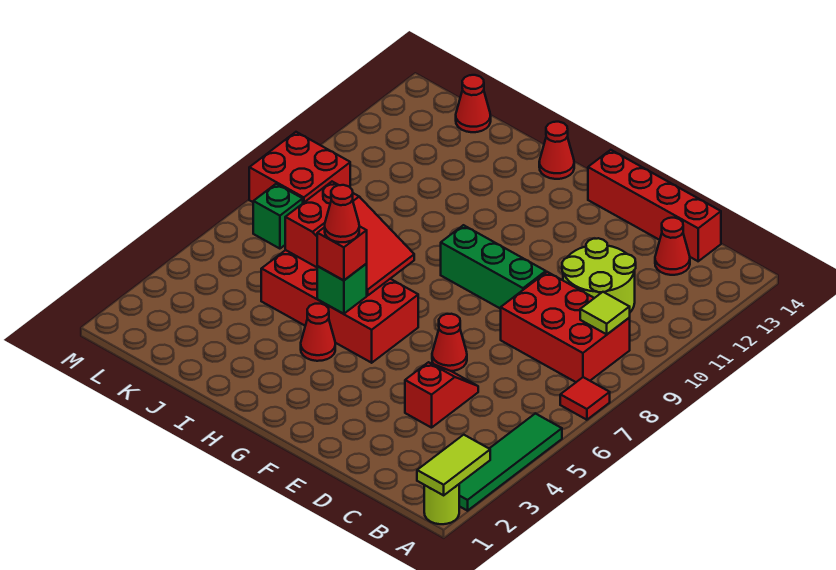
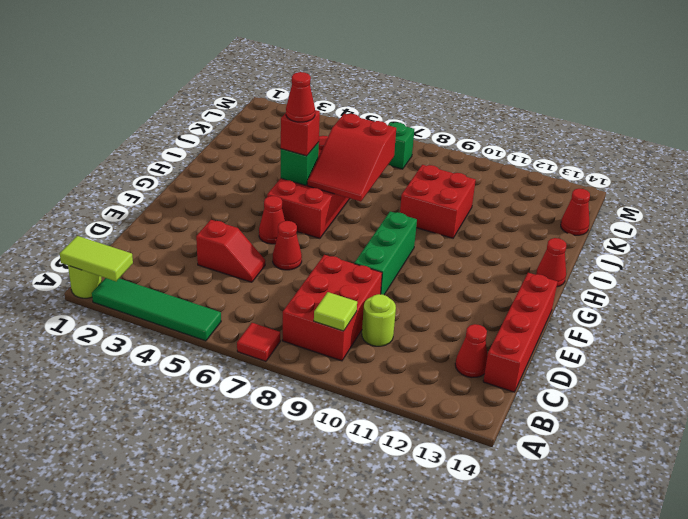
lime round brick C10:D11 level 1 -> lime round brick C10 level 1
red cone H4 level 1 -> red cone F5 level 1
red brick L8:M9 level 1 -> red brick I9:J10 level 1

